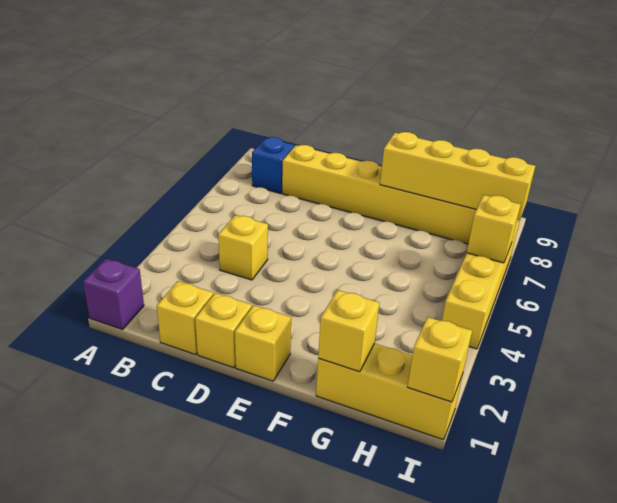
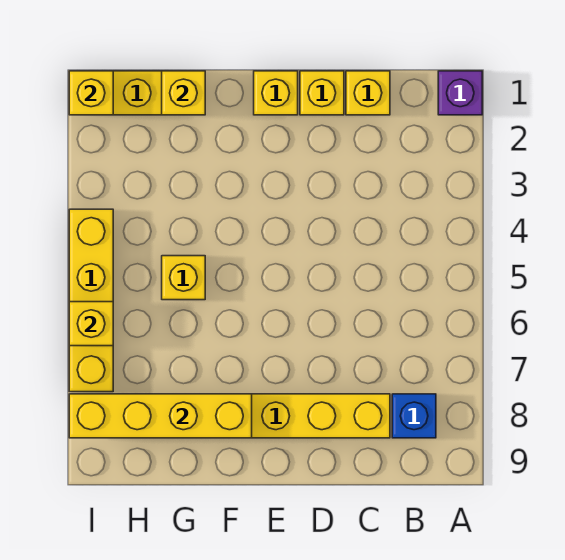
yellow brick C4 level 1 -> yellow brick G5 level 1

